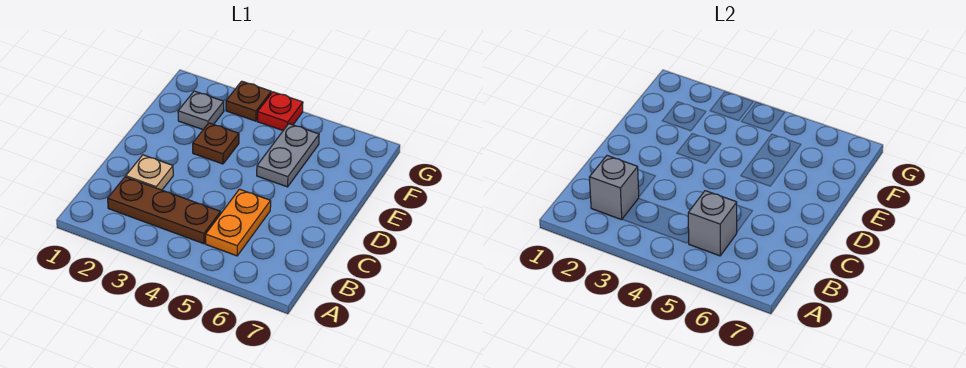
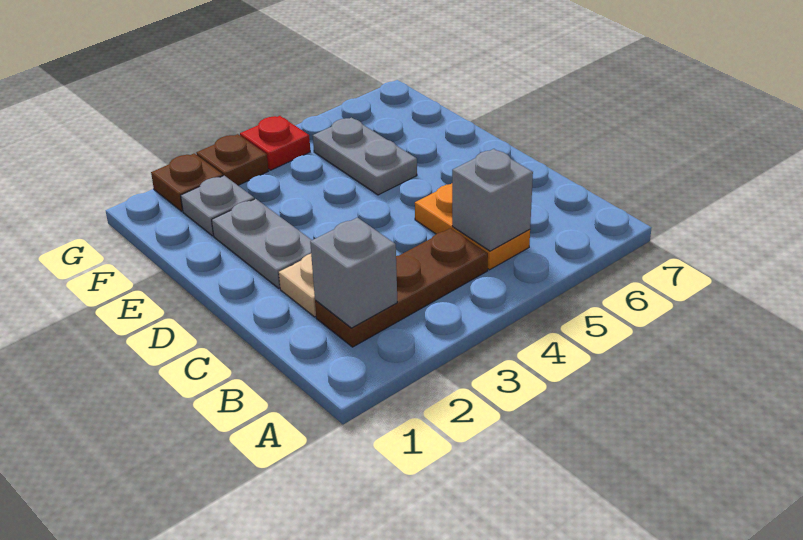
none -> grey plate D2:E2 level 1
brown plate E3 level 1 -> brown plate G2 level 1

